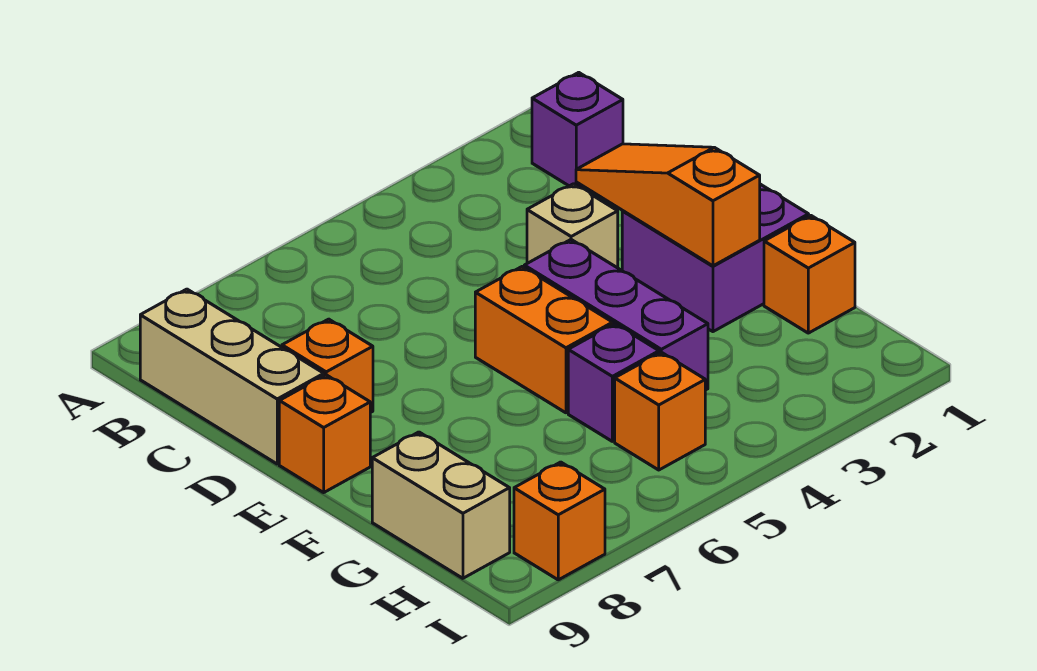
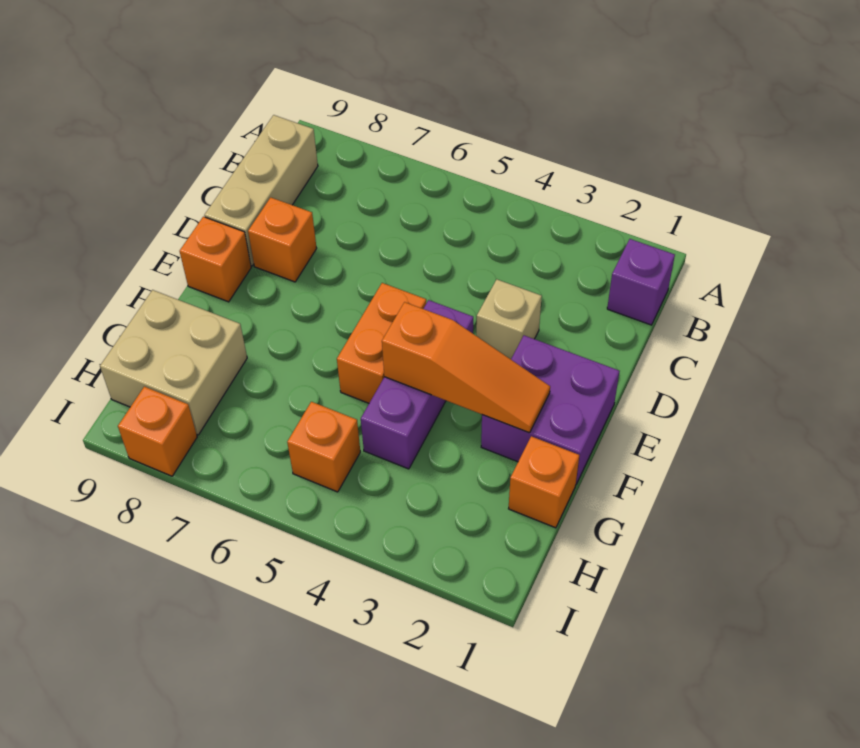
orange slope D2:F2 level 2 top F -> orange slope F2:F4 level 2 top 4
purple brick G5 level 1 -> none
tan brick G9:H9 level 1 -> tan brick G8:H9 level 1

